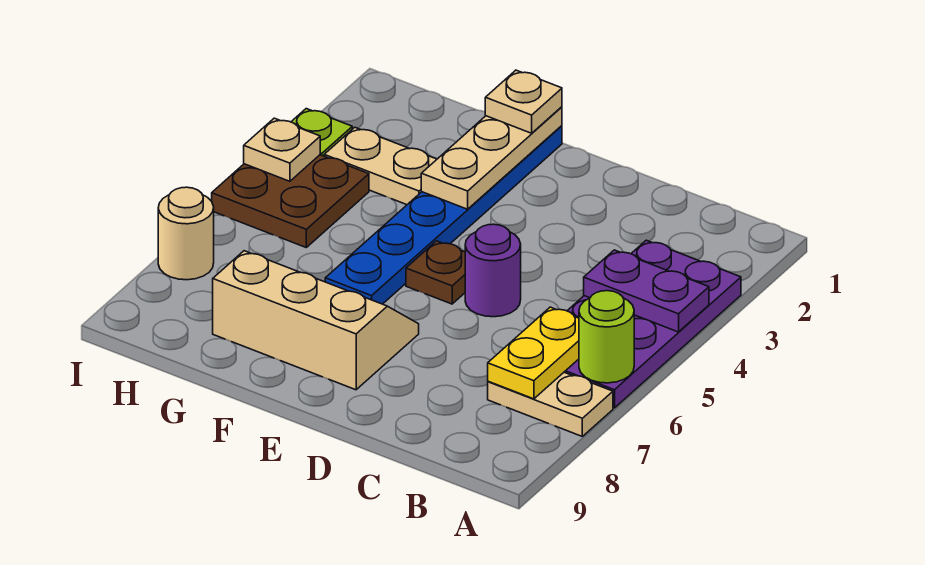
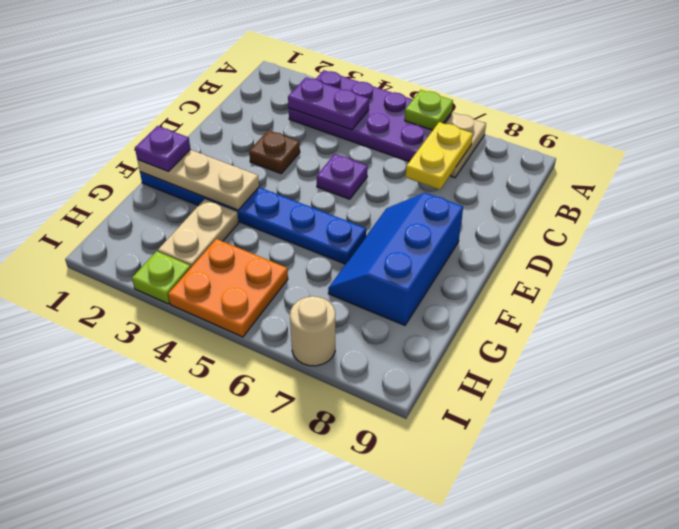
purple plate A4:B4 level 2 -> purple plate B3:B4 level 2
lime round brick A6 level 2 -> lime plate A6 level 2
yellow plate B6:B7 level 2 -> yellow plate B7:C7 level 2
purple round brick D5 level 1 -> purple plate D5 level 1
brown plate E5 level 1 -> brown plate D3 level 1
tan slope E7:G8 level 1 top 8 -> blue slope E7:G8 level 1 top 8
tan plate F1 level 3 -> purple plate F1 level 3
brown plate H4:I5 level 1 -> orange plate H4:I5 level 1
tan plate I4 level 2 -> none

